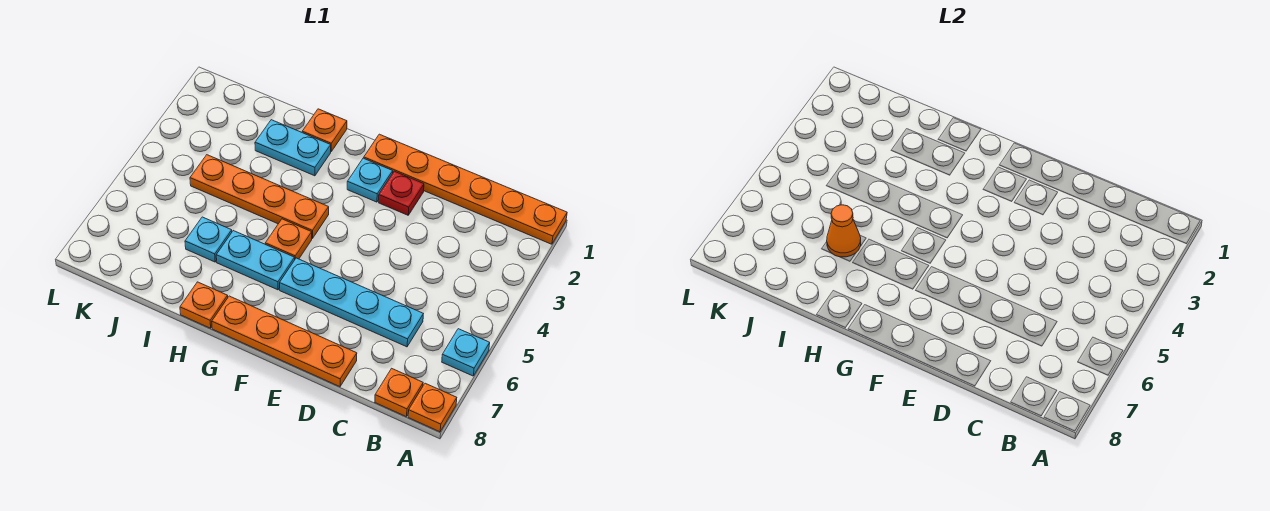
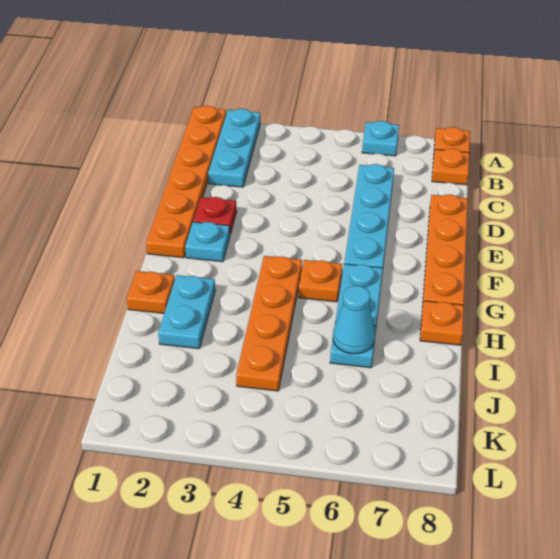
none -> cyan plate A2:C2 level 1
orange cone I6 level 2 -> cyan cone I6 level 2

